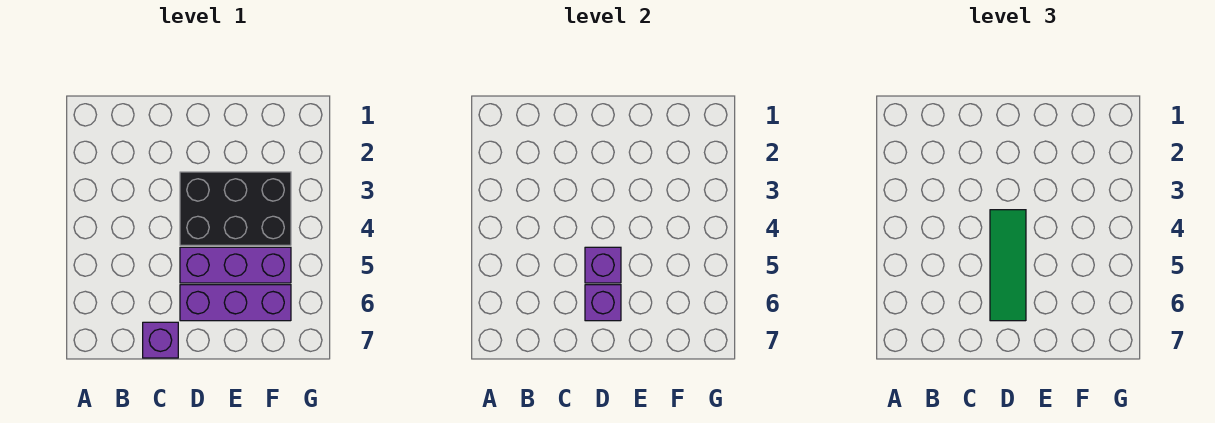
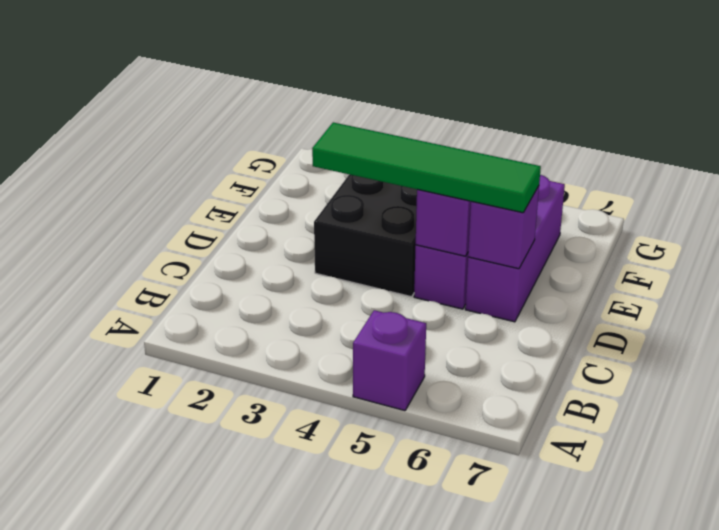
purple brick C7 level 1 -> purple brick A5 level 1
green tile D4:D6 level 3 -> green tile D3:D6 level 3

